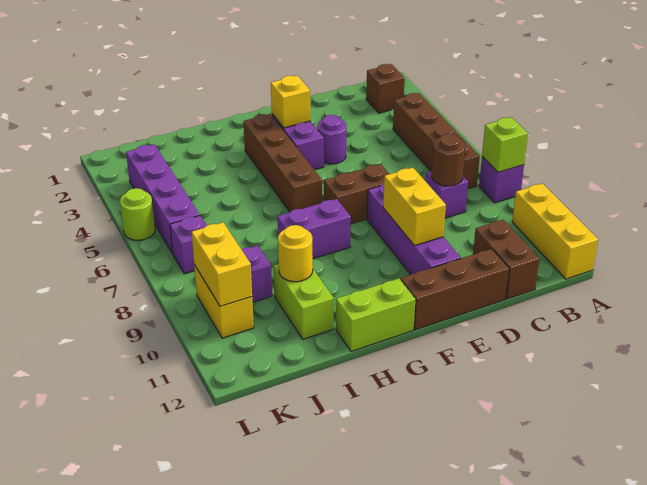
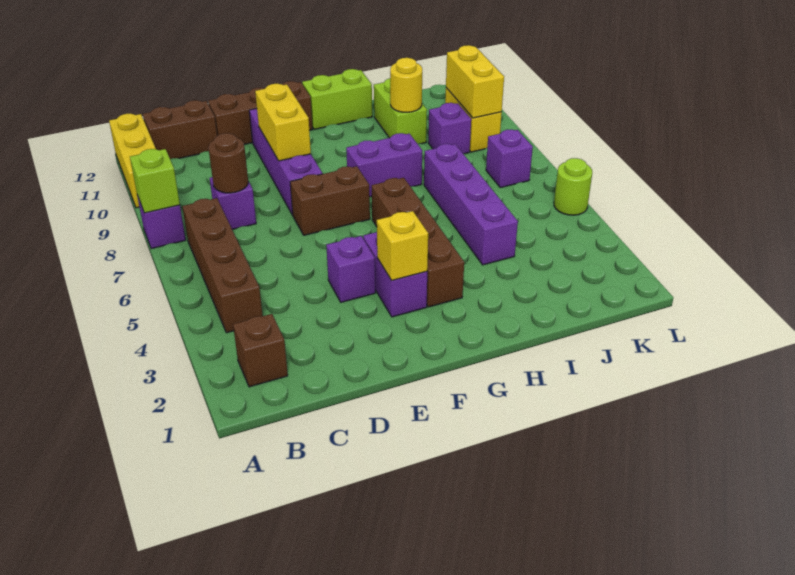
brown brick C11:C12 level 1 -> brown brick B12:C12 level 1
purple round brick E4 level 1 -> purple brick E4 level 1
purple brick K3:K6 level 1 -> purple brick I4:I7 level 1

